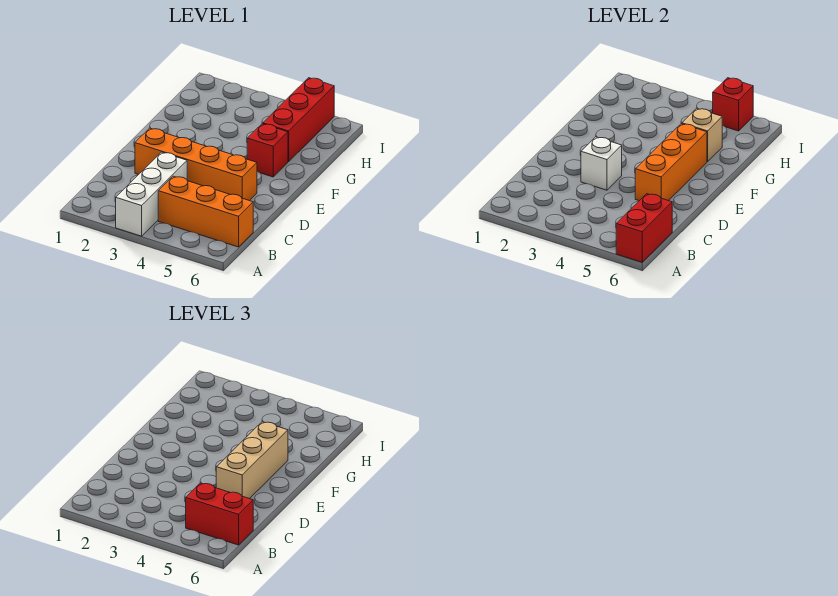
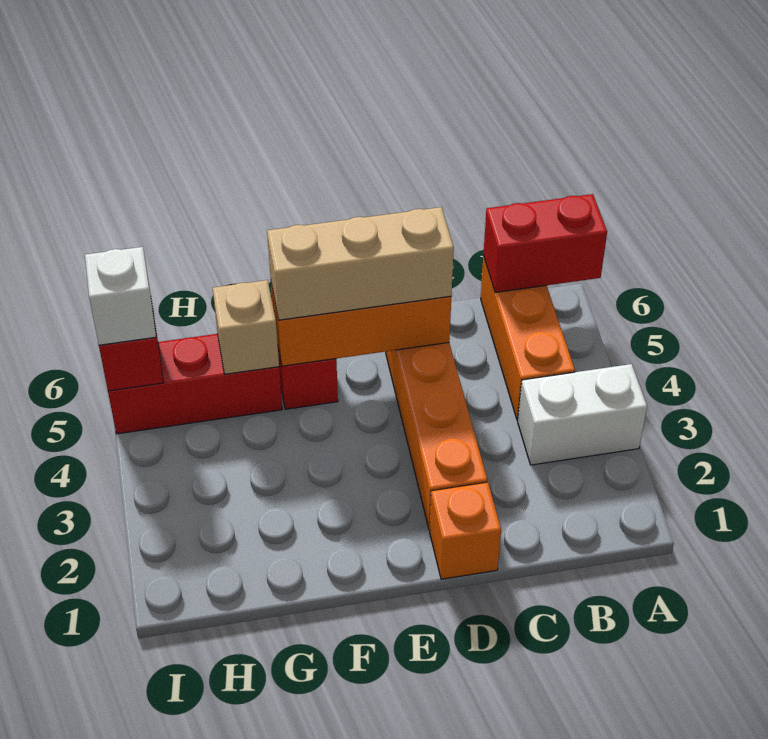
white brick A3:C3 level 1 -> white brick A3:B3 level 1
red brick B5:B6 level 3 -> none
none -> orange brick D1 level 1
white brick D3 level 2 -> white brick I5 level 3

